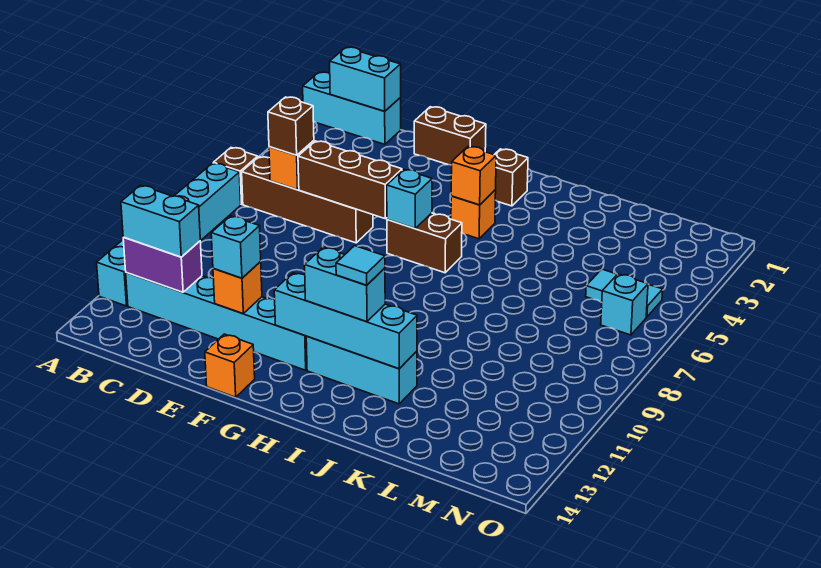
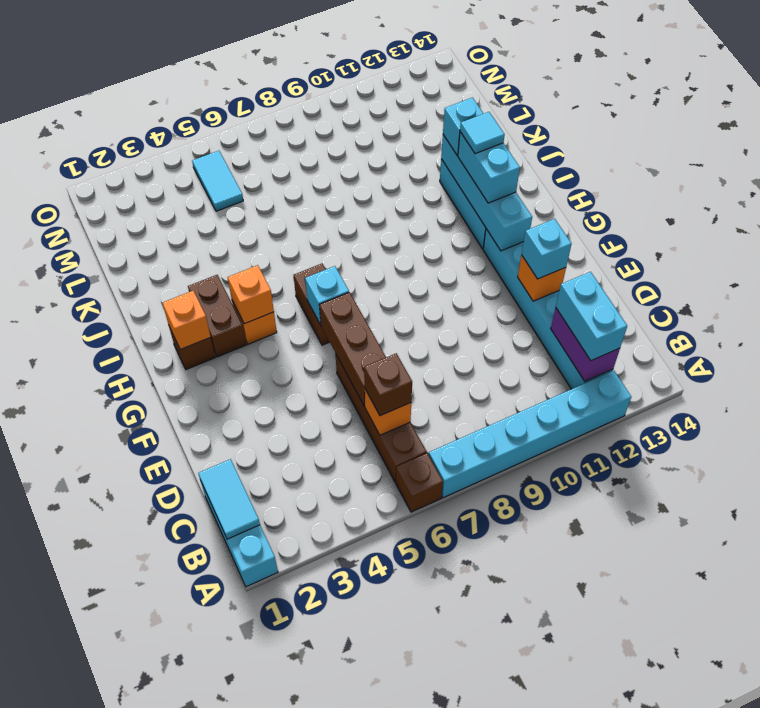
cyan brick B1:C1 level 2 -> cyan tile B1:C1 level 2
brown brick E1:F1 level 1 -> brown brick H3:I3 level 1
orange brick F14 level 1 -> orange brick H2 level 2
cyan brick N6 level 1 -> cyan brick J12 level 3

